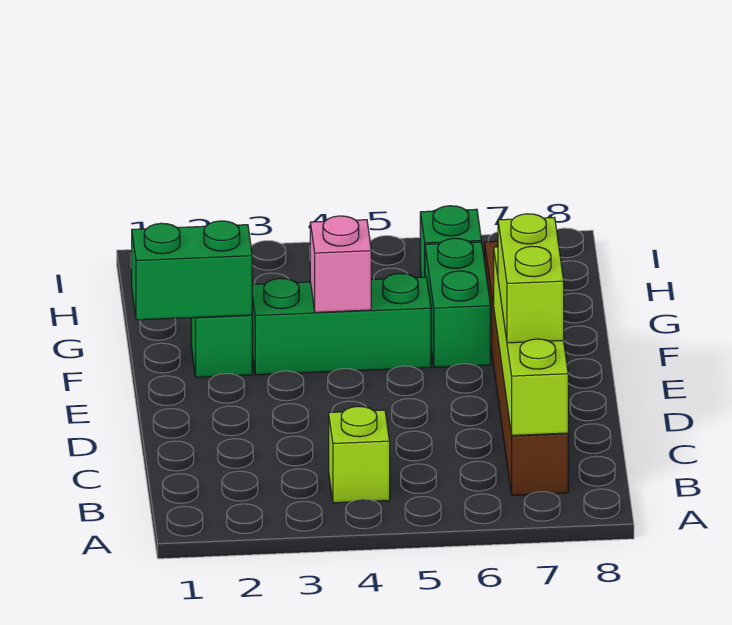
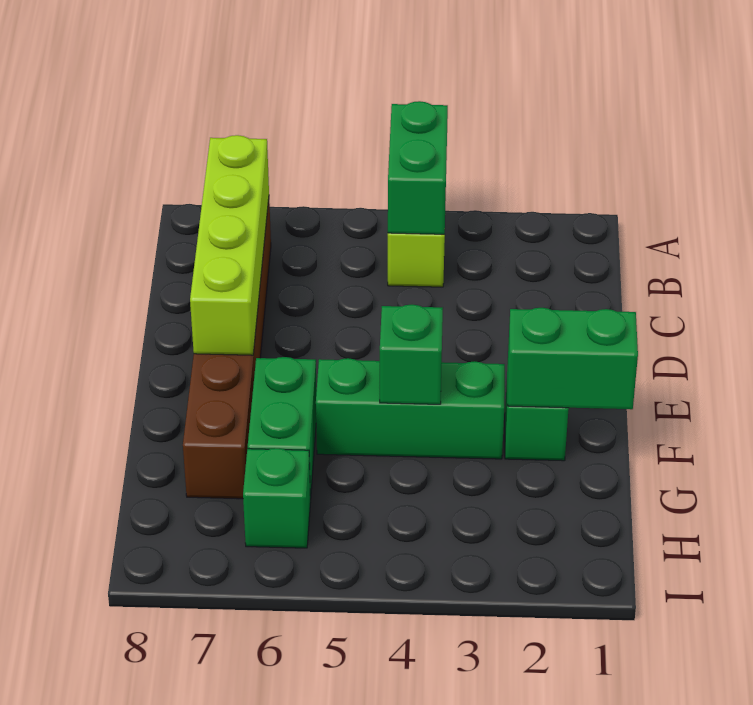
none -> green brick A4:B4 level 2
lime brick C7:D7 level 3 -> none
pink brick F4 level 2 -> green brick F4 level 2

